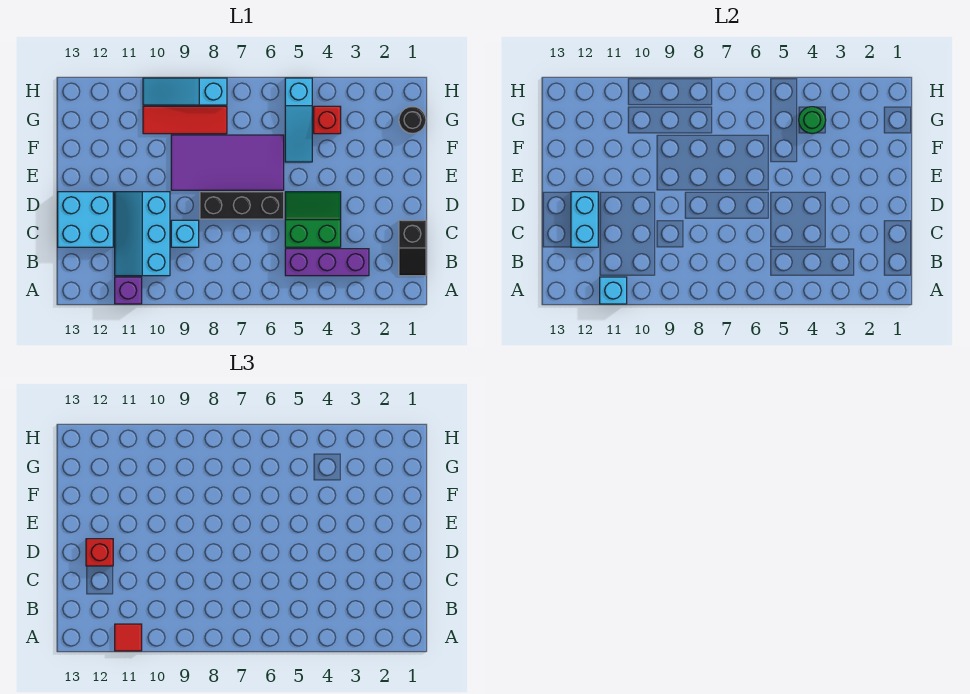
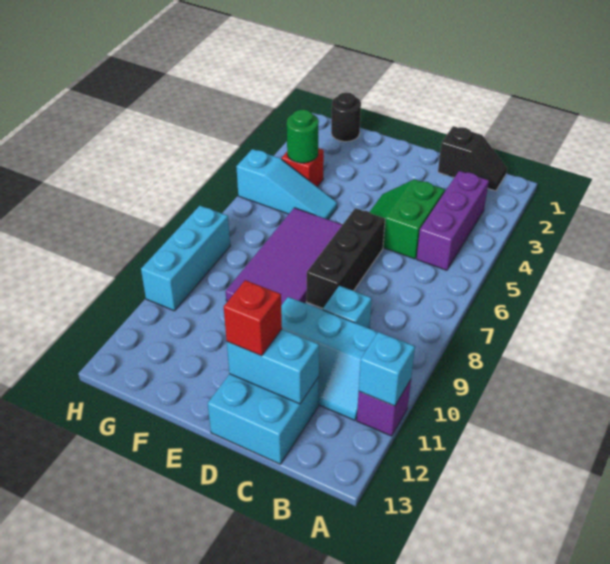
red tile A11 level 3 -> none
red tile G8:G10 level 1 -> none
cyan slope H8:H10 level 1 top 8 -> cyan brick H8:H10 level 1

